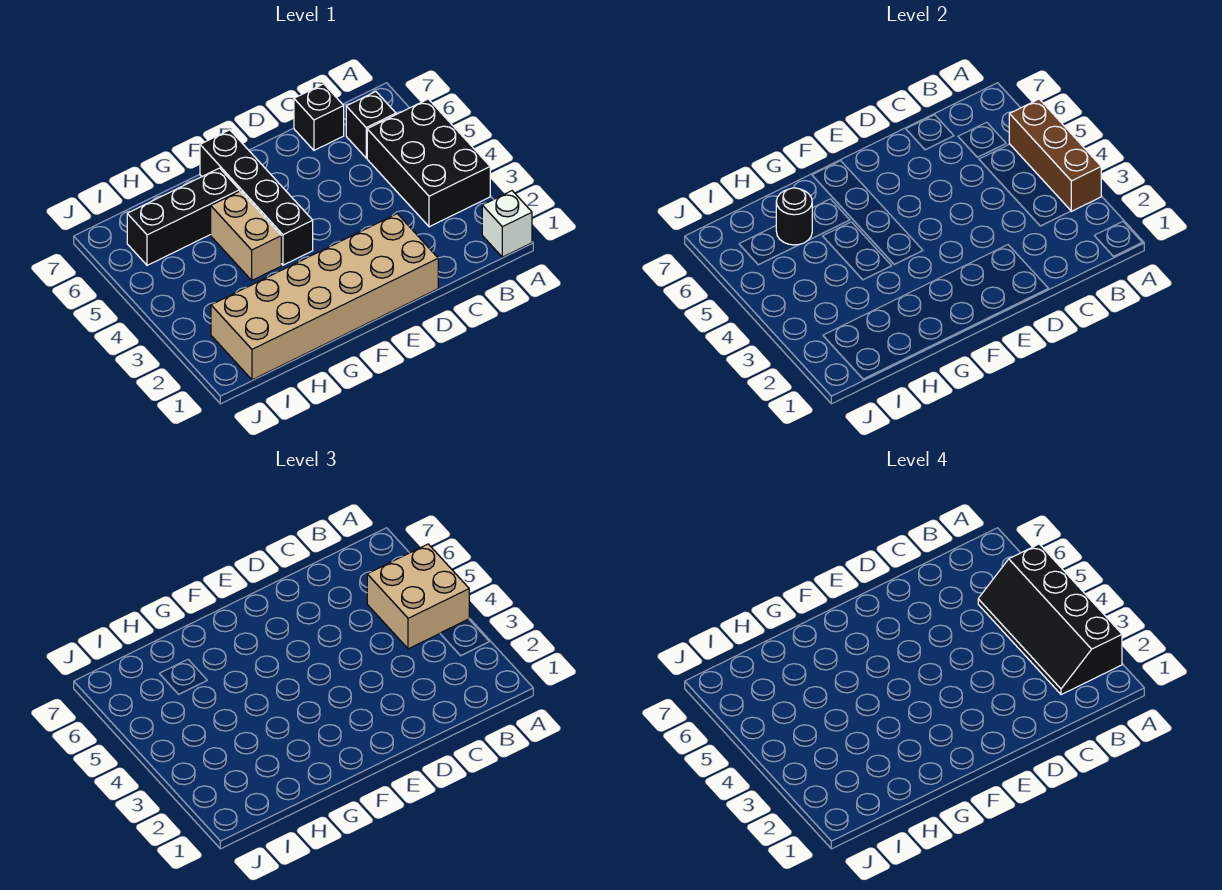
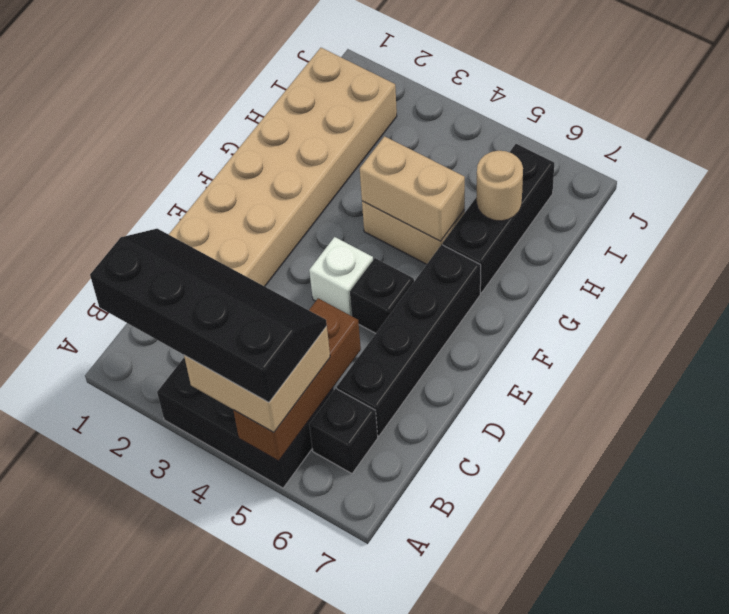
white brick A1 level 1 -> white brick E4 level 1
brown brick A3:A5 level 2 -> brown brick A5:C5 level 2
black brick C7 level 1 -> black brick E5 level 1
black brick F4:F7 level 1 -> black brick C6:F6 level 1
none -> tan brick G4:G5 level 2
black round brick H6 level 2 -> tan round brick H6 level 2

